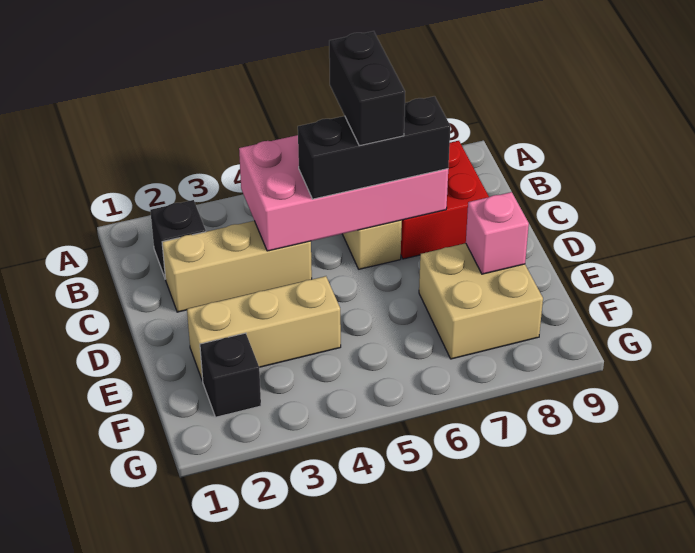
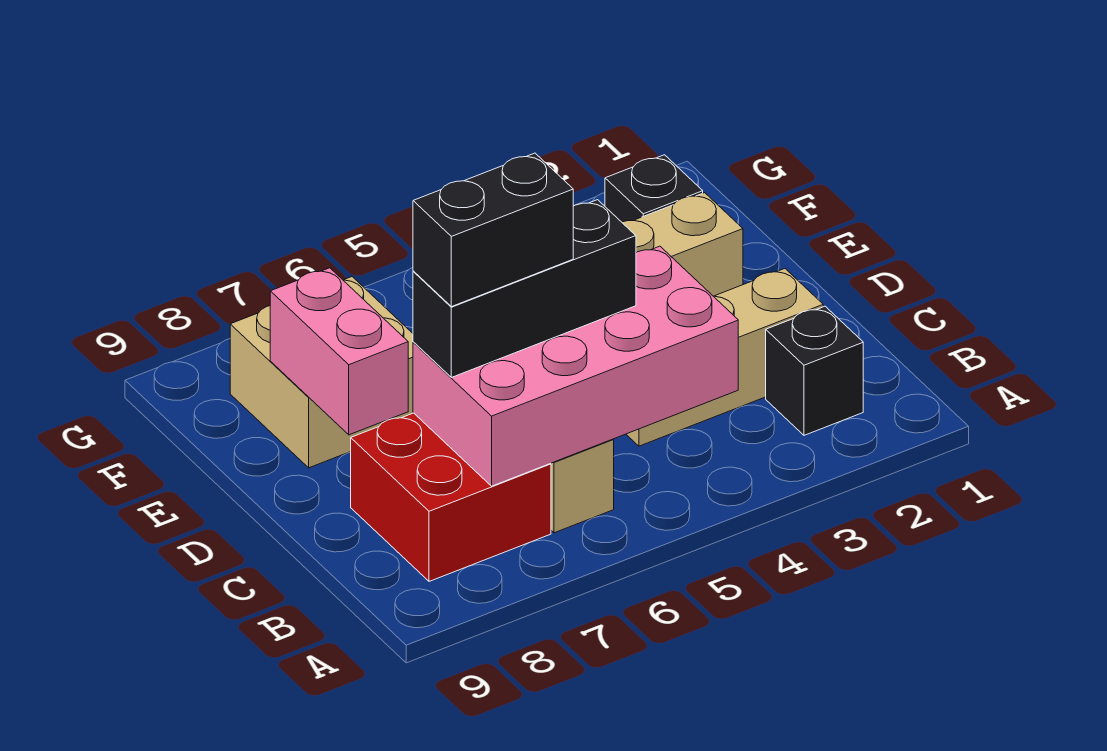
black brick B6:C6 level 4 -> black brick C6:C7 level 4
pink brick E8 level 2 -> pink brick D8:E8 level 2

